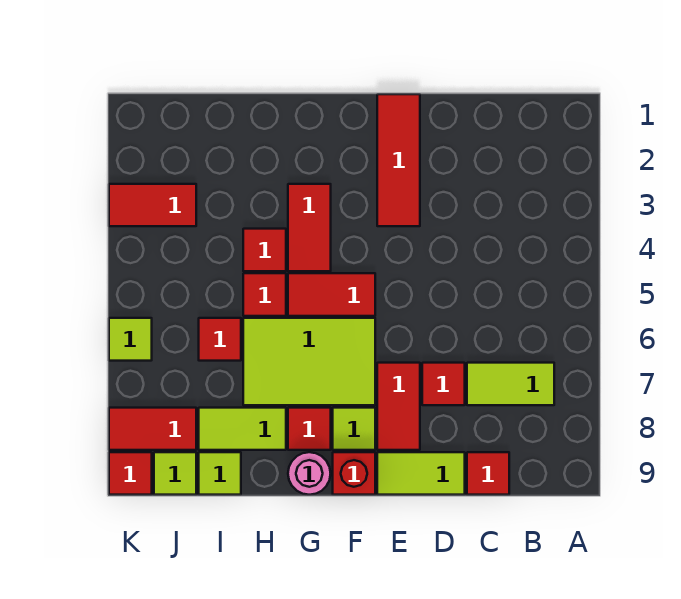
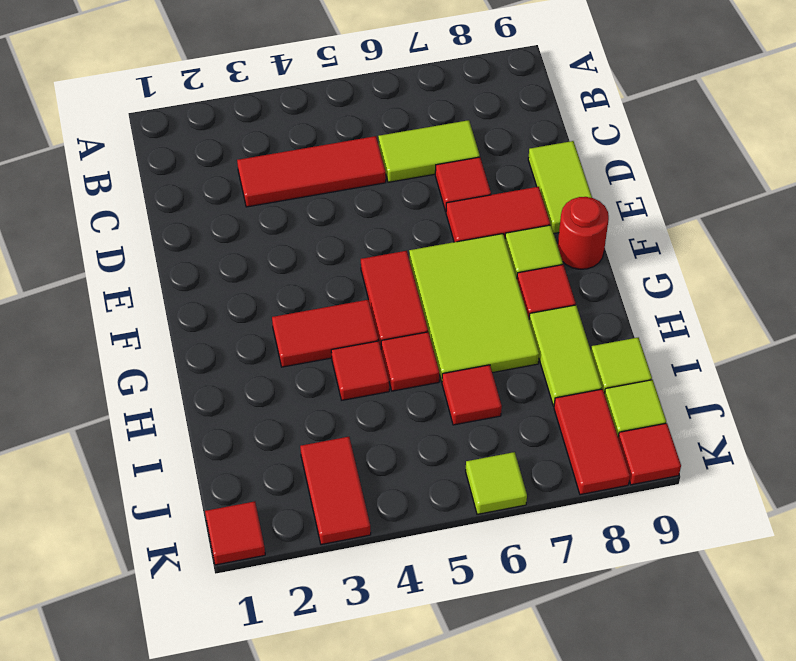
lime tile B7:C7 level 1 -> lime tile C6:C7 level 1
red tile C9 level 1 -> red tile K1 level 1
red tile E1:E3 level 1 -> red tile C3:C5 level 1
red brick F9 level 1 -> red round brick F9 level 1
pink round brick G9 level 1 -> none

